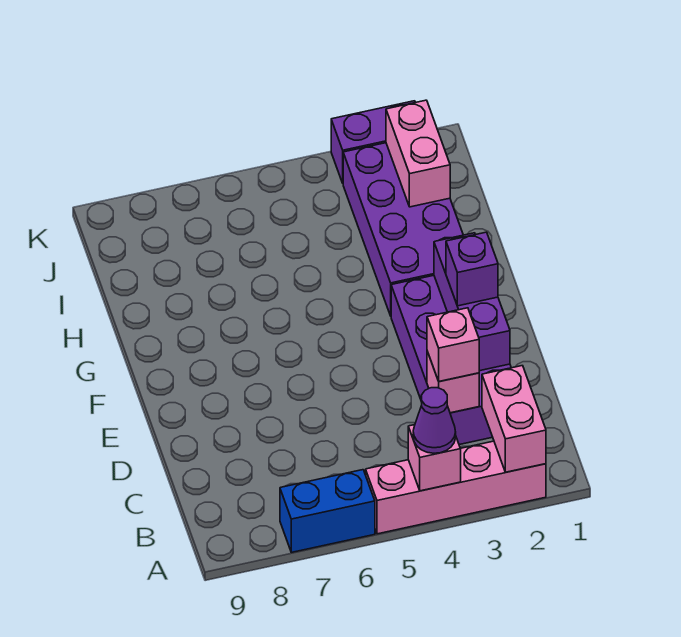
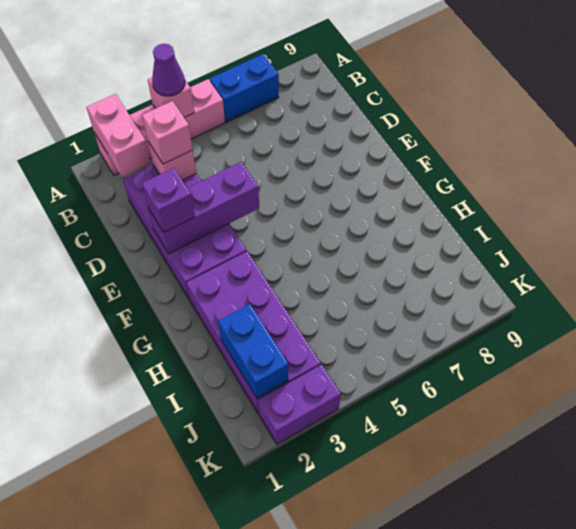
purple brick D2:F2 level 2 -> purple brick E2:E4 level 2
pink brick I2:J2 level 2 -> blue brick I2:J2 level 2

